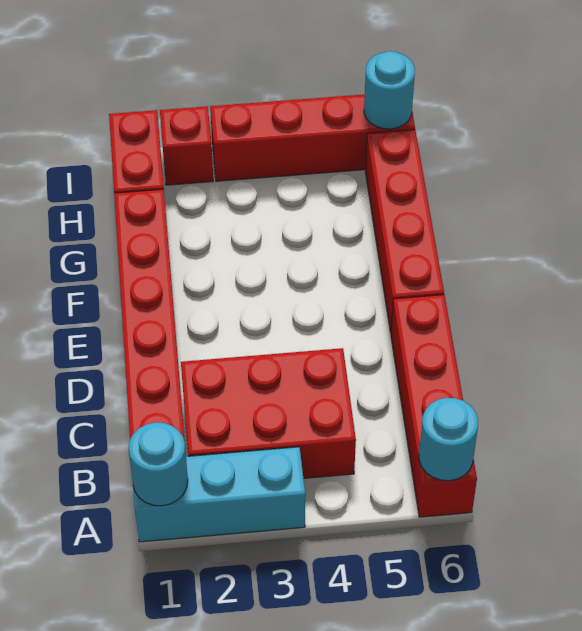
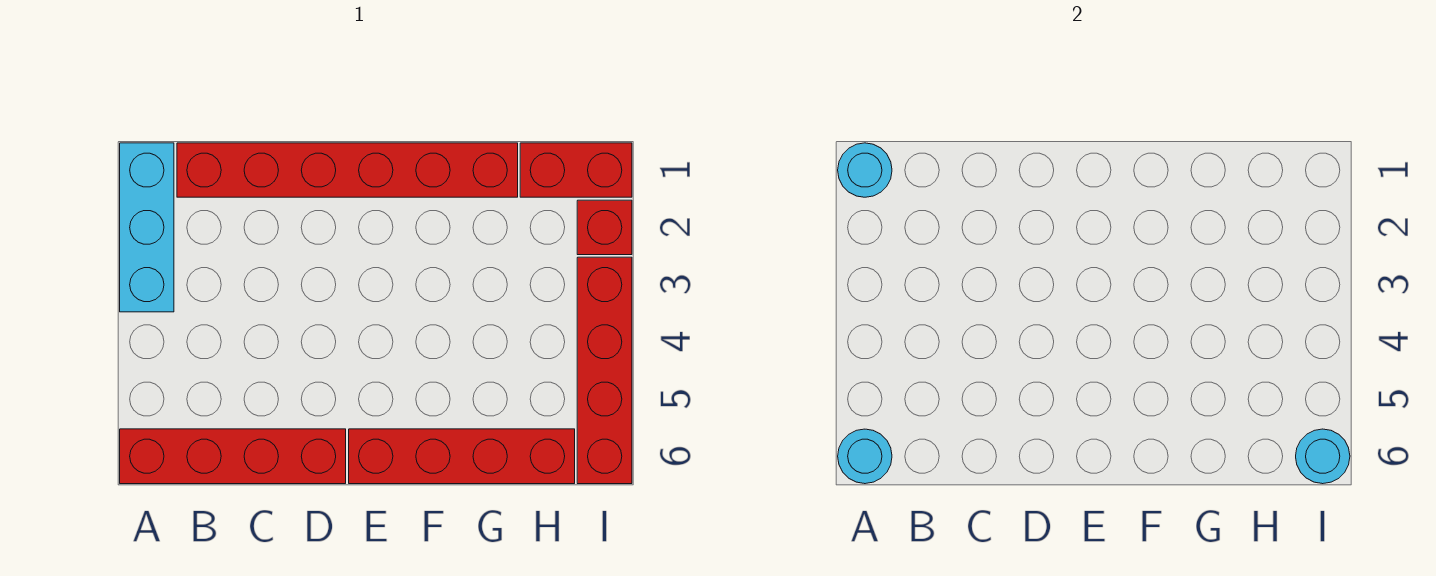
red brick B2:C4 level 1 -> none

